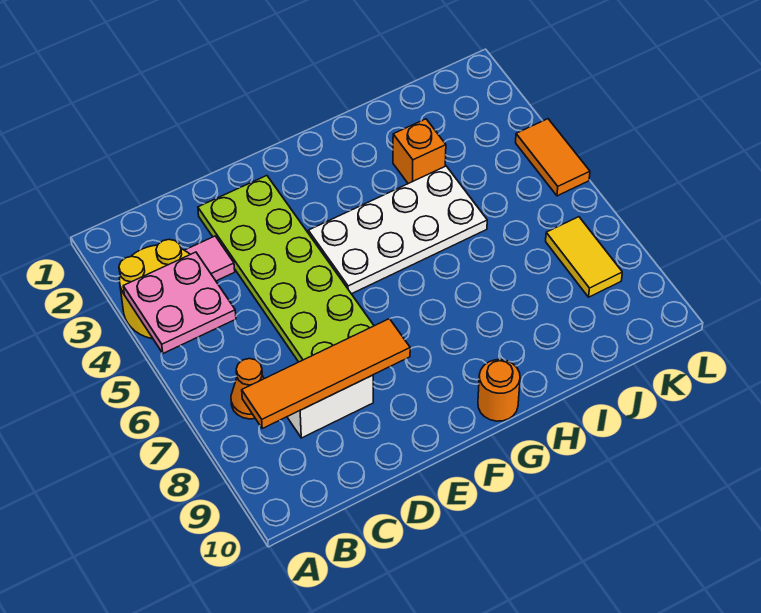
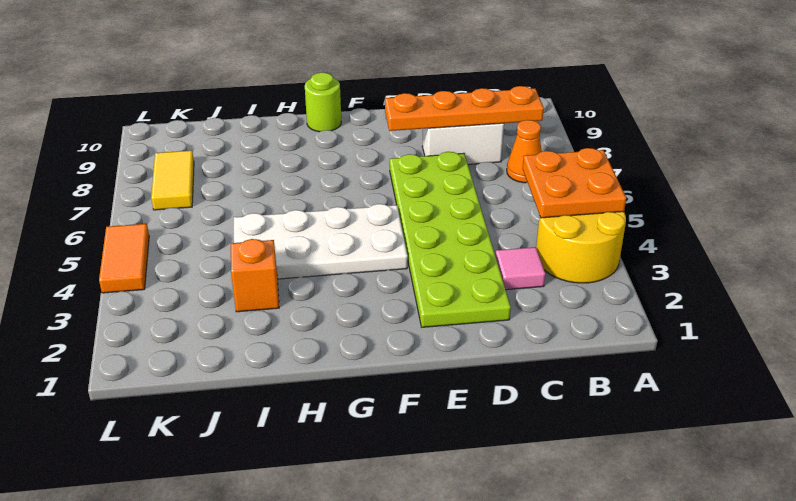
pink plate A4:B5 level 2 -> orange plate A4:B5 level 2
orange tile B8:E8 level 2 -> orange plate B8:E8 level 2
orange round brick G10 level 1 -> lime round brick G10 level 1

